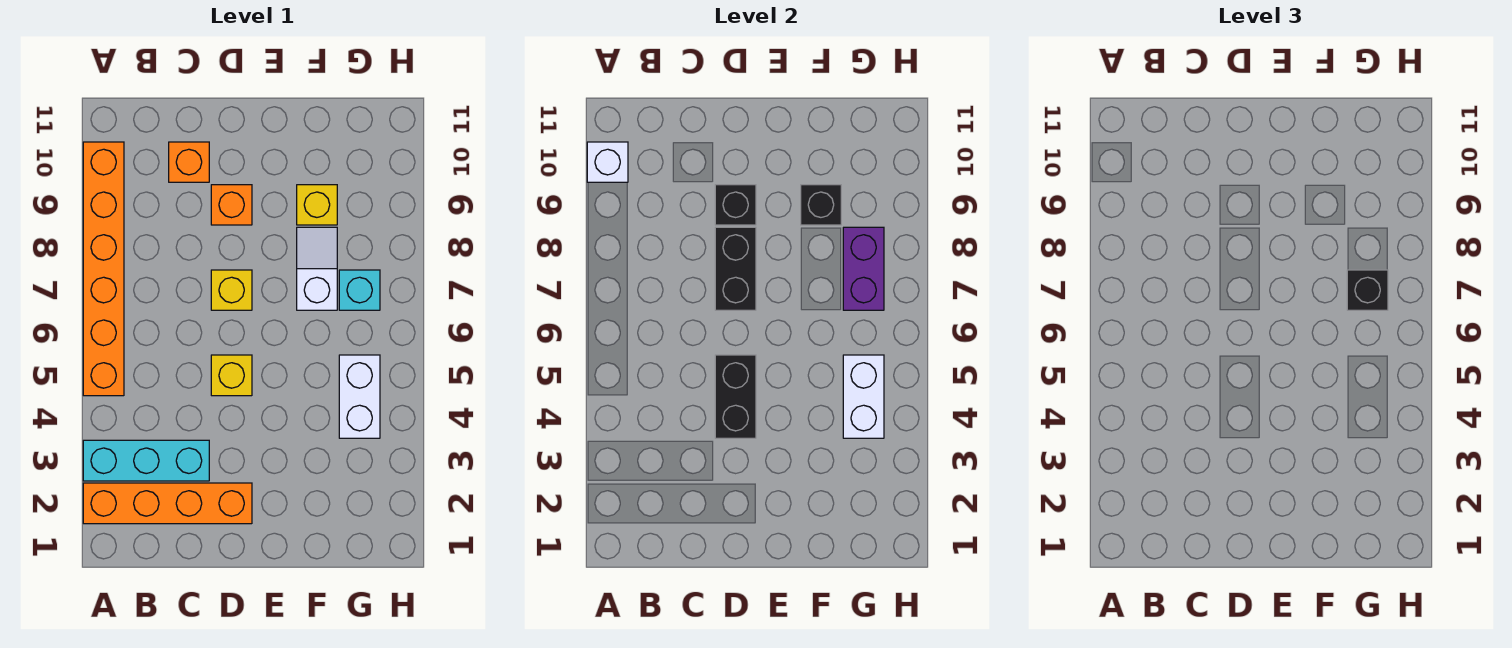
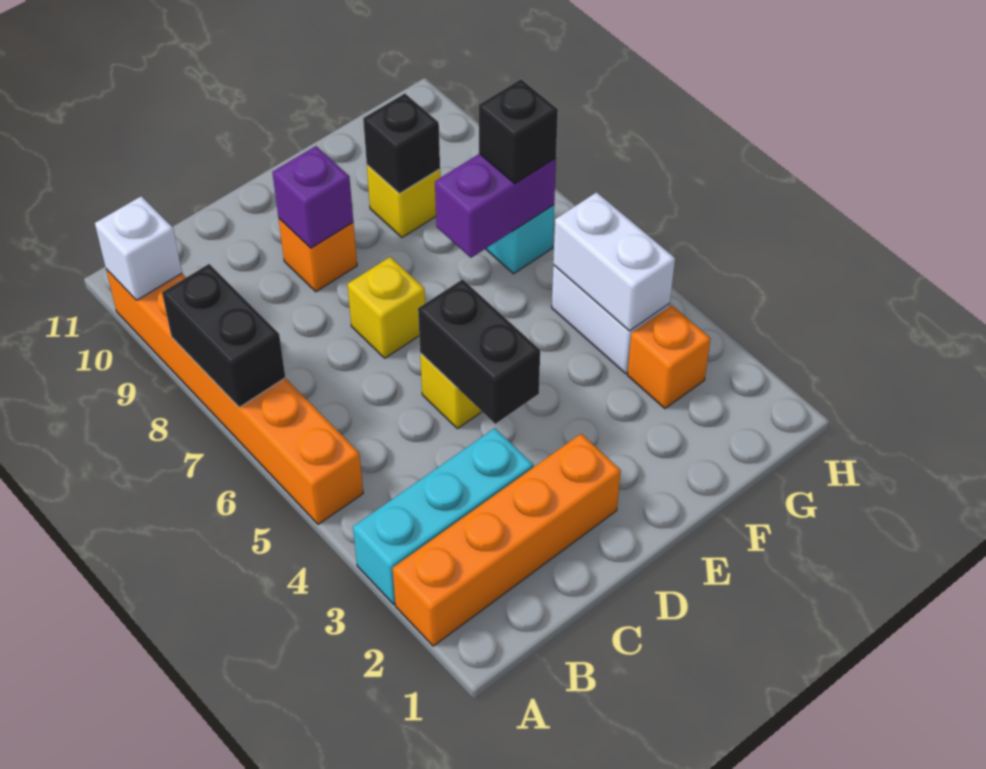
orange brick C10 level 1 -> orange brick G3 level 1
black brick D7:D8 level 2 -> black brick A7:A8 level 2
black brick D9 level 2 -> purple brick D9 level 2
white slope F7:F8 level 1 top 7 -> none
purple brick G7:G8 level 2 -> purple brick F7:G7 level 2

